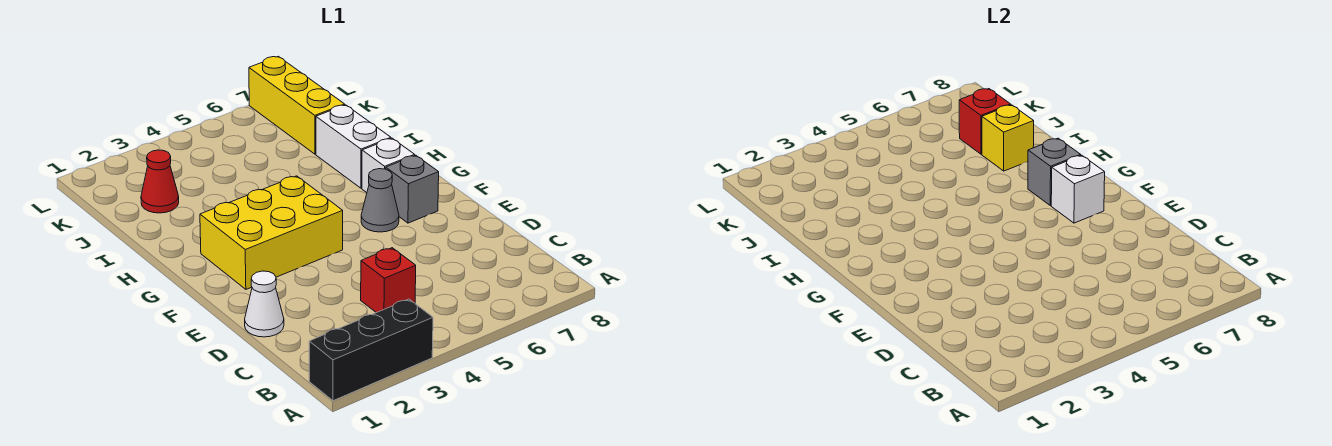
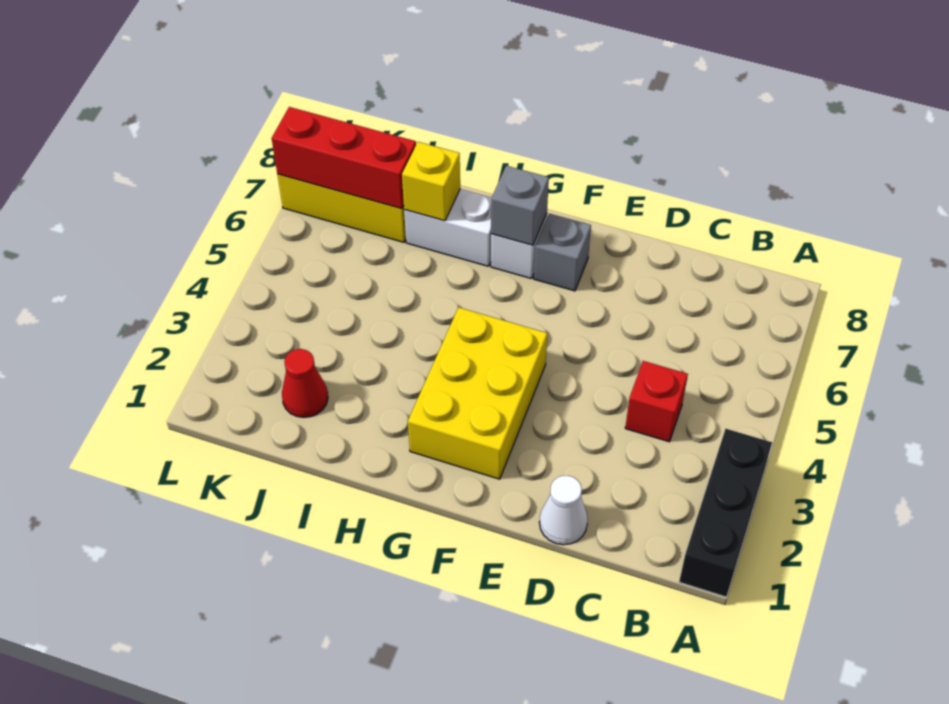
grey cone F6 level 1 -> none
white brick F7 level 2 -> none
red brick J7 level 2 -> red brick J7:L7 level 2

